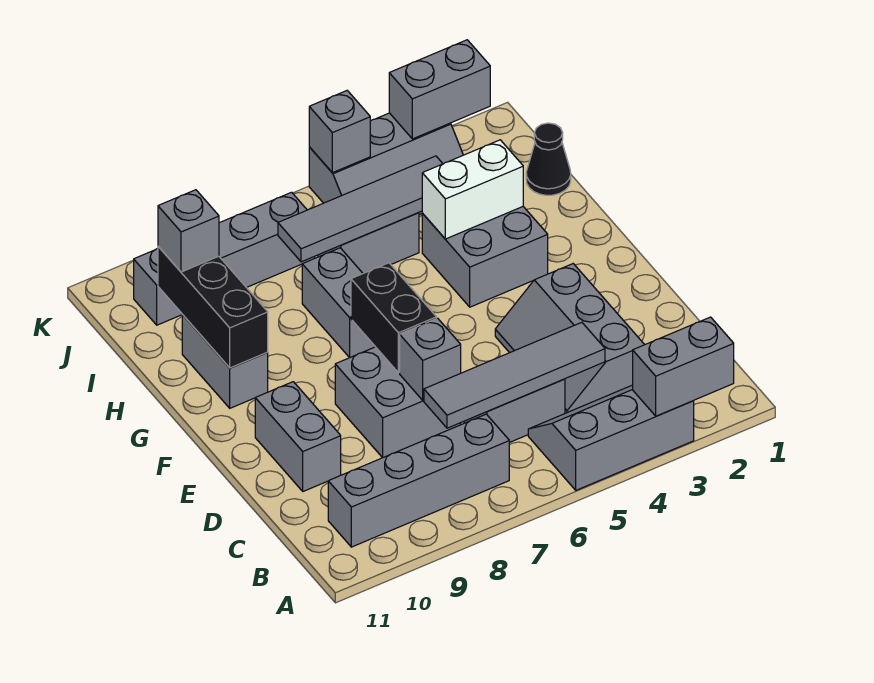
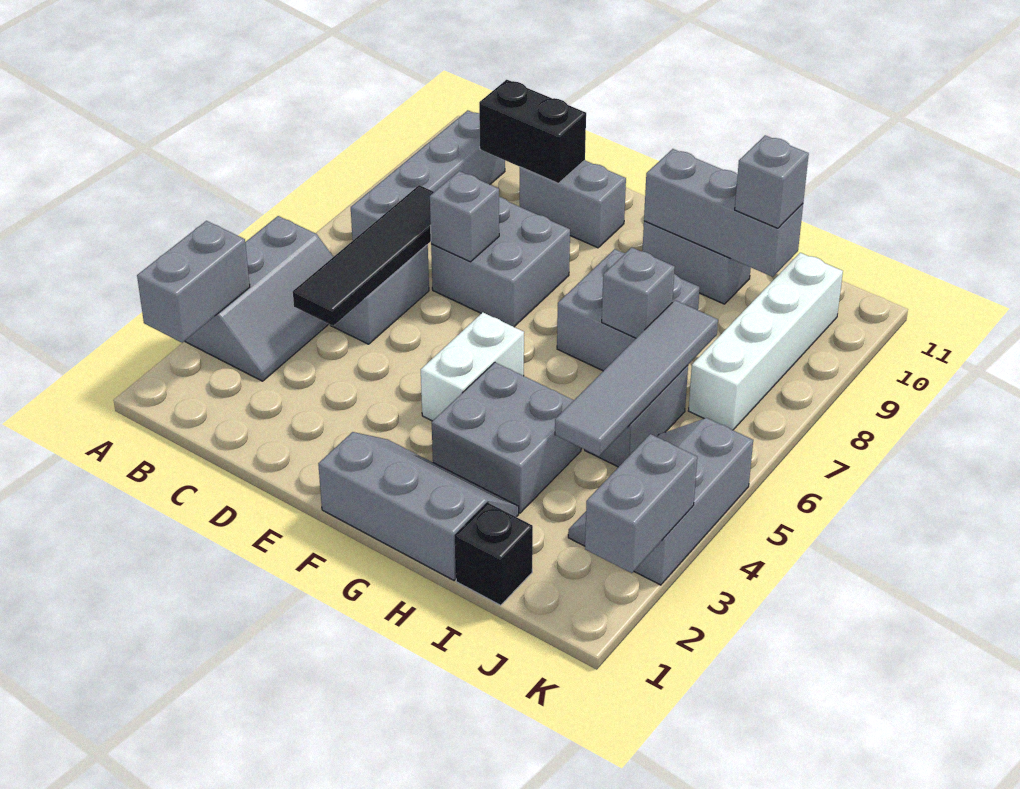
grey slope C3:E4 level 1 top 3 -> grey slope F1:H2 level 1 top 1
grey tile C4:C7 level 2 -> black tile C4:C7 level 2
black brick E7:F7 level 2 -> black brick C10:D10 level 2
grey brick G7:H7 level 1 -> grey brick G7:H8 level 1
black brick G10:I10 level 2 -> grey brick G10:I10 level 2
white brick H3:H4 level 2 -> white brick F4:F5 level 1
black cone I1 level 1 -> black brick I1 level 1
grey brick J7:J10 level 1 -> white brick J7:J10 level 1
grey brick K5 level 2 -> grey brick H7 level 2

